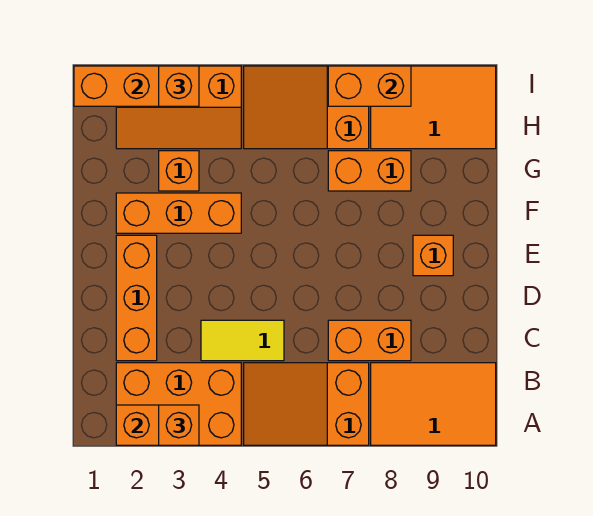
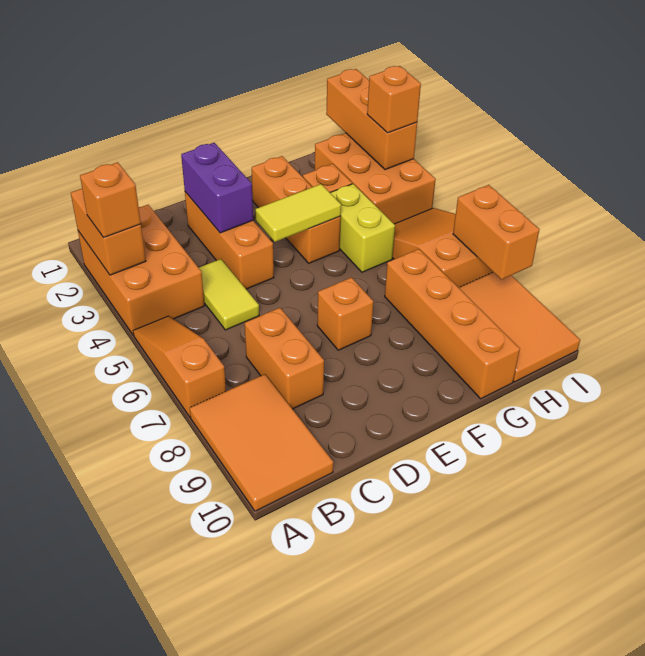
orange slope A5:B7 level 1 top 7 -> orange slope A5:A7 level 1 top 7
orange brick C2:E2 level 1 -> orange brick D2:D4 level 1
none -> purple brick D2:D3 level 2
none -> yellow tile E4:F4 level 2
orange brick E9 level 1 -> orange brick E7 level 1
none -> yellow brick G4:G5 level 1
orange brick G7:G8 level 1 -> orange brick G7:G10 level 1
orange slope H2:I4 level 1 top I -> orange brick H2:I4 level 1

